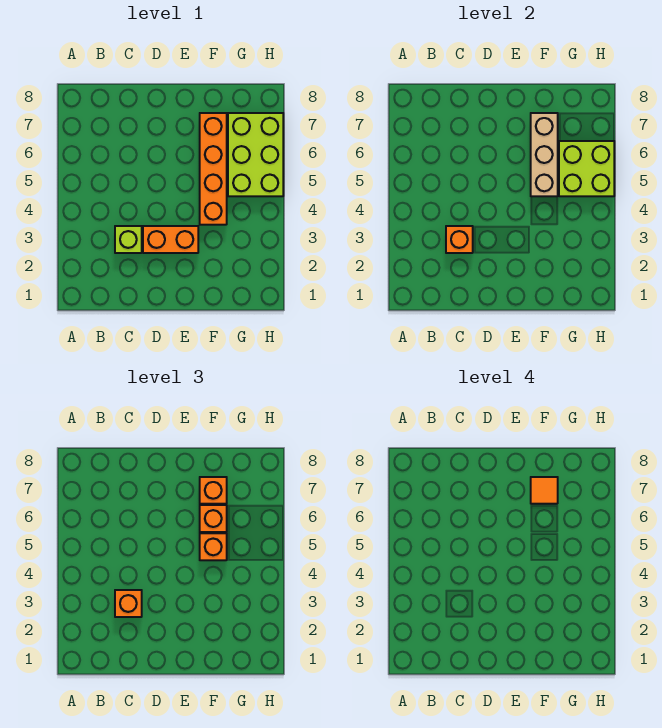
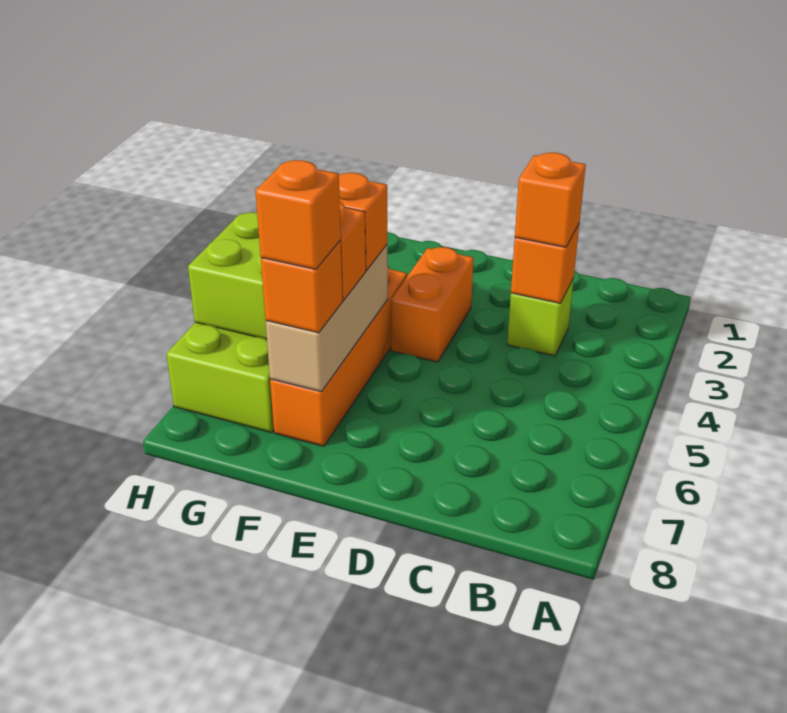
orange brick D3:E3 level 1 -> orange brick E3:E4 level 1
orange tile F7 level 4 -> orange brick F7 level 4

